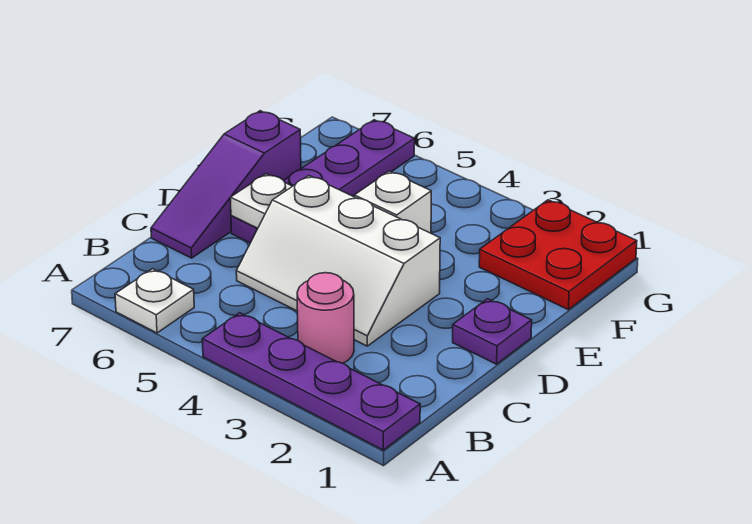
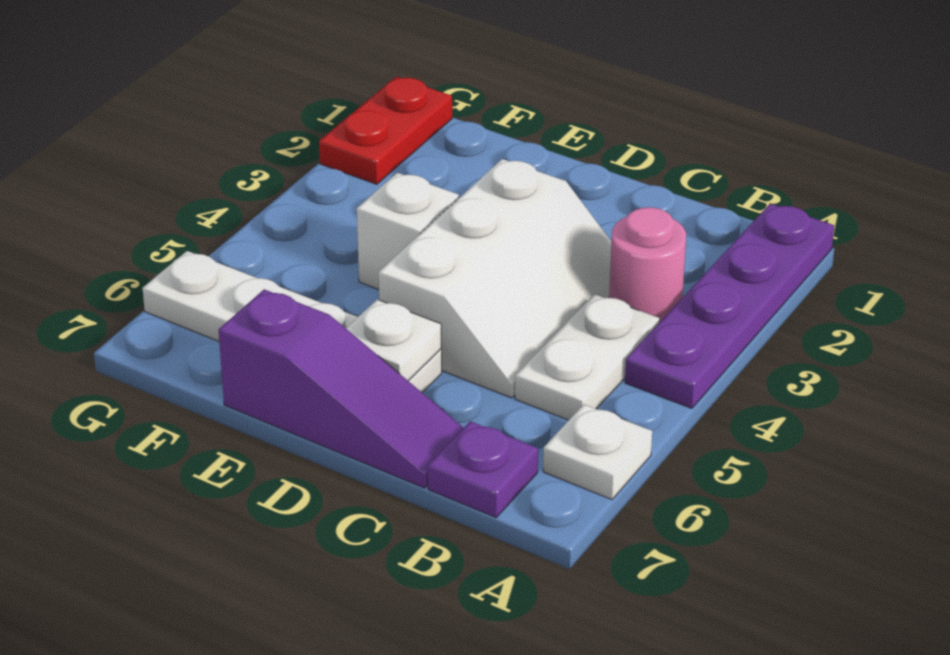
none -> white plate B4:B5 level 1
purple plate D1 level 1 -> purple plate B7 level 1
purple plate D6:G6 level 1 -> white plate D6:G6 level 1
red plate F1:G2 level 1 -> red plate G1:G2 level 1

